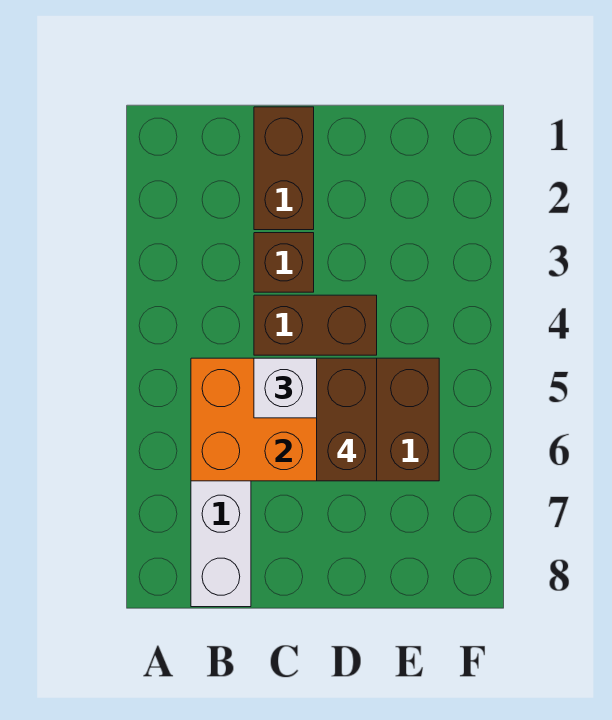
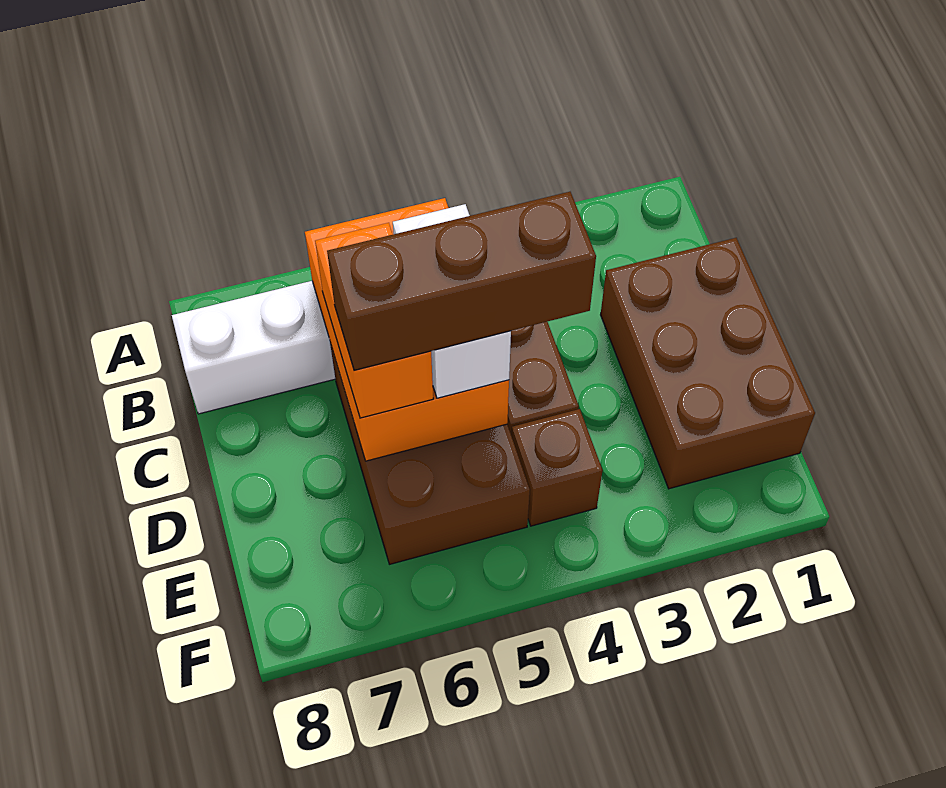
brown brick C1:C2 level 1 -> brown brick C1:E2 level 1
brown brick C3 level 1 -> brown brick E4 level 1
none -> orange brick C6:D6 level 3
brown brick D5:D6 level 4 -> brown brick D4:D6 level 4

